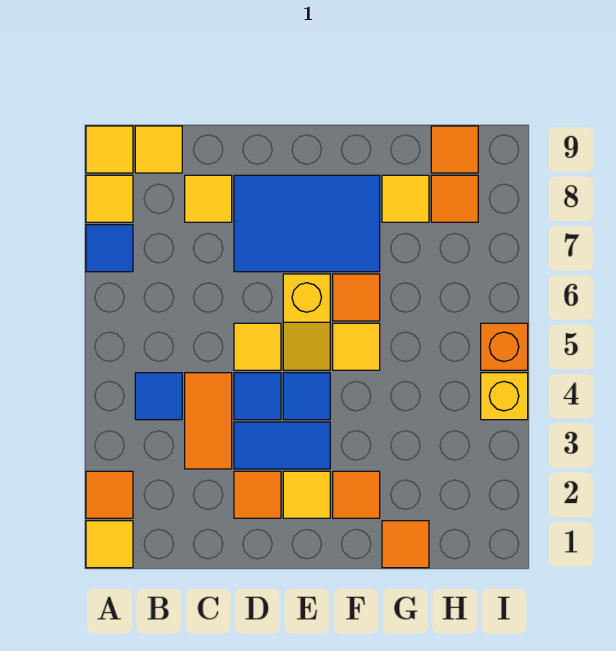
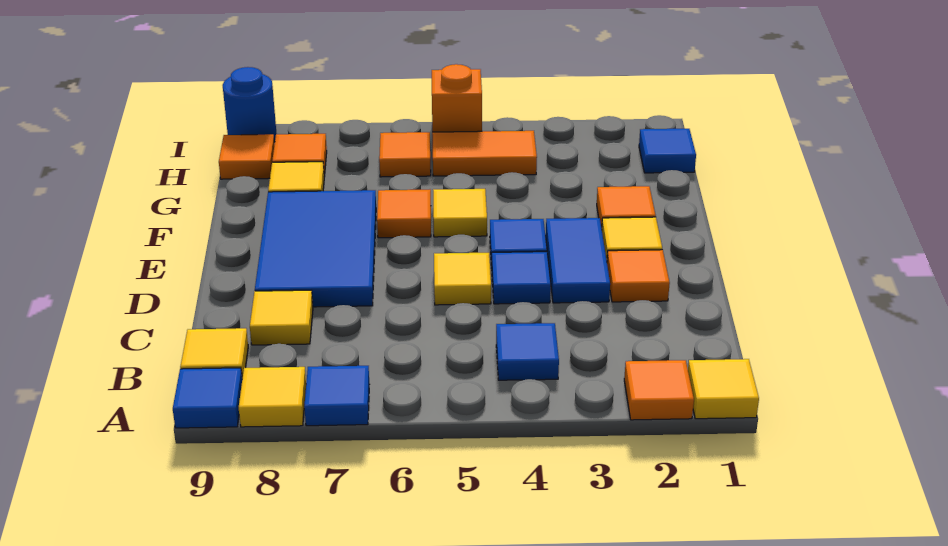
yellow tile A9 level 1 -> blue tile A9 level 1
orange tile C3:C4 level 1 -> orange tile H4:H5 level 1
yellow slope E5:E6 level 1 top 6 -> none
orange tile G1 level 1 -> orange tile H6 level 1
none -> blue tile H1 level 1
yellow brick I4 level 1 -> none
none -> blue round brick I9 level 1

